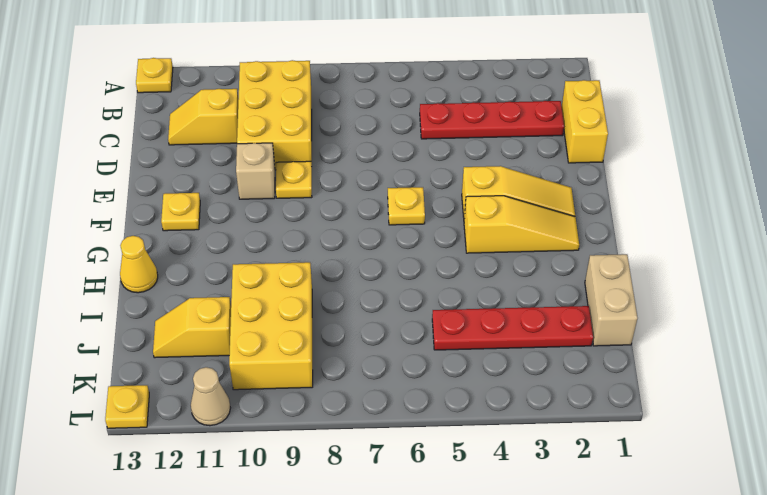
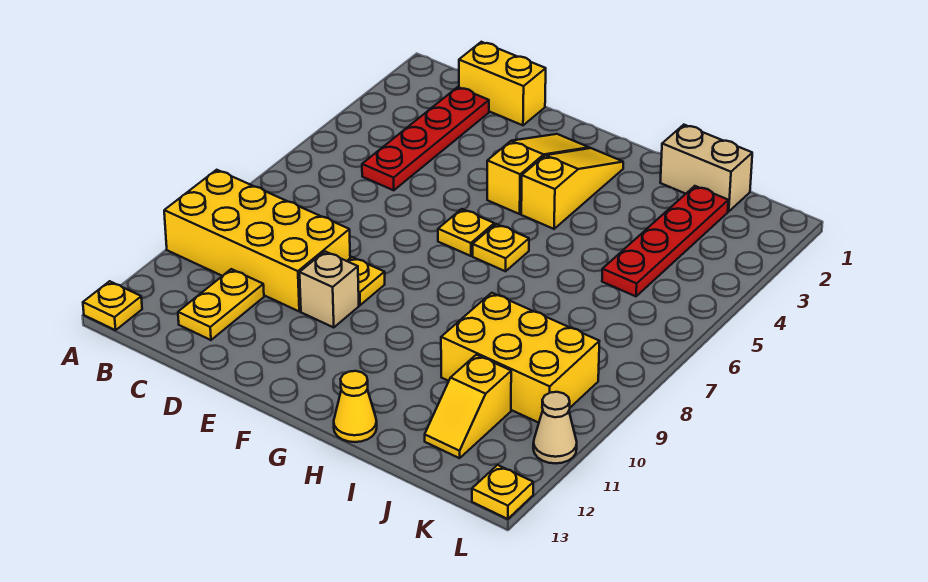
yellow brick B9:D10 level 1 -> yellow brick A9:D10 level 1
yellow slope C11:C12 level 1 top 11 -> yellow plate C11:C12 level 1
yellow plate F12 level 1 -> yellow plate G6 level 1

